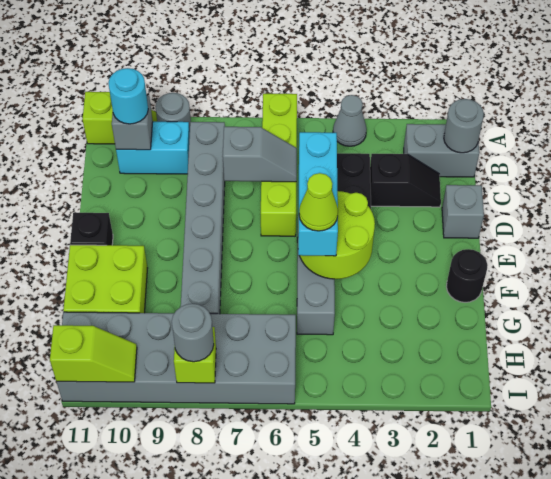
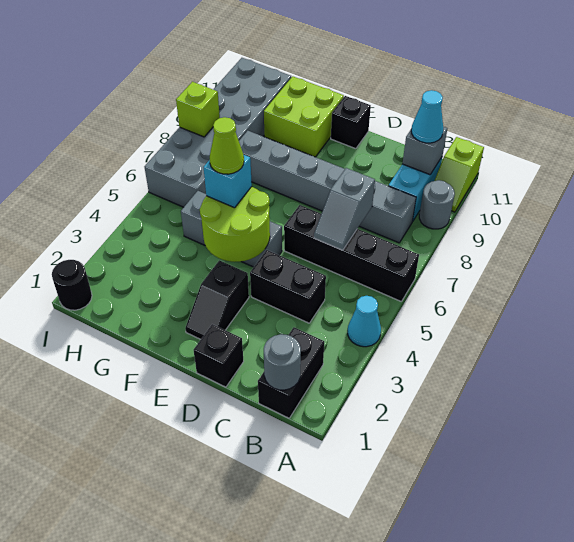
grey cone A4 level 1 -> cyan cone A4 level 1
lime brick A6:D6 level 1 -> black brick A6:D6 level 1
grey brick B1:B2 level 1 -> black brick B1:B2 level 1
cyan round brick B10 level 3 -> cyan cone B10 level 3
black slope C2:C3 level 1 top 3 -> black slope E2:E3 level 1 top 3
grey brick D1 level 1 -> black brick D1 level 1
cyan brick D5:F5 level 3 -> cyan brick F5 level 3
black round brick F1 level 1 -> black round brick I1 level 1
grey round brick I8 level 3 -> none
lime slope I10:I11 level 2 top 11 -> none

